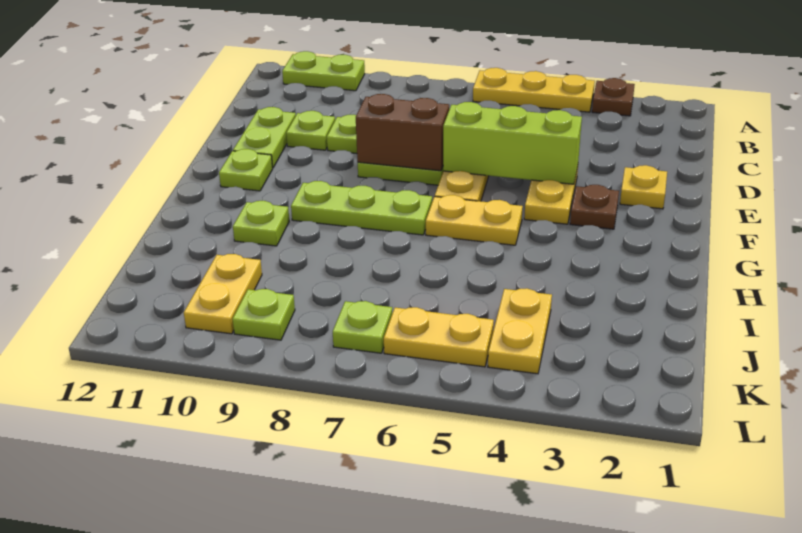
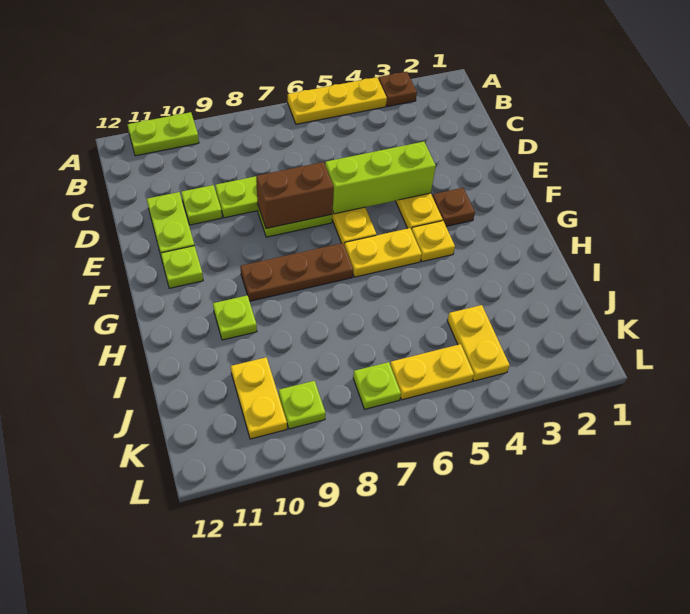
yellow plate E2 level 1 -> yellow plate G4 level 1
lime plate G7:G9 level 1 -> brown plate G7:G9 level 1

